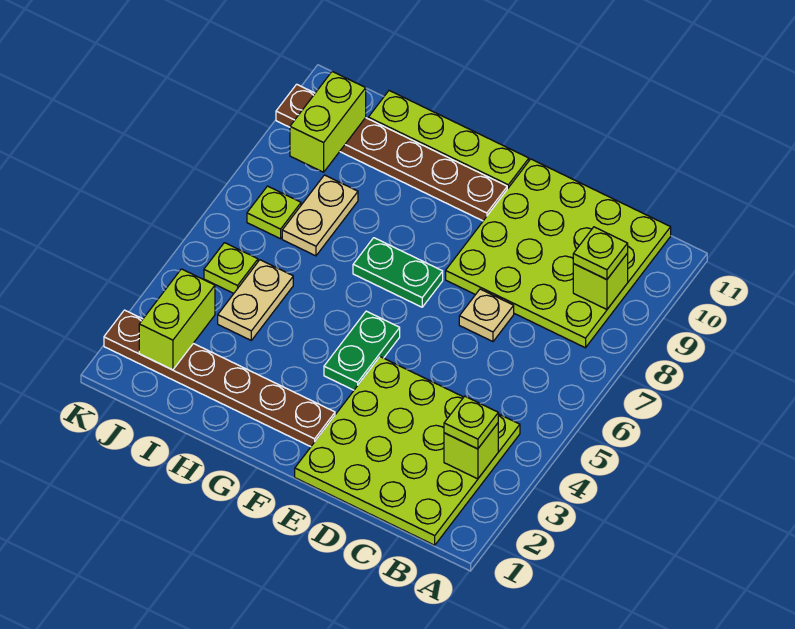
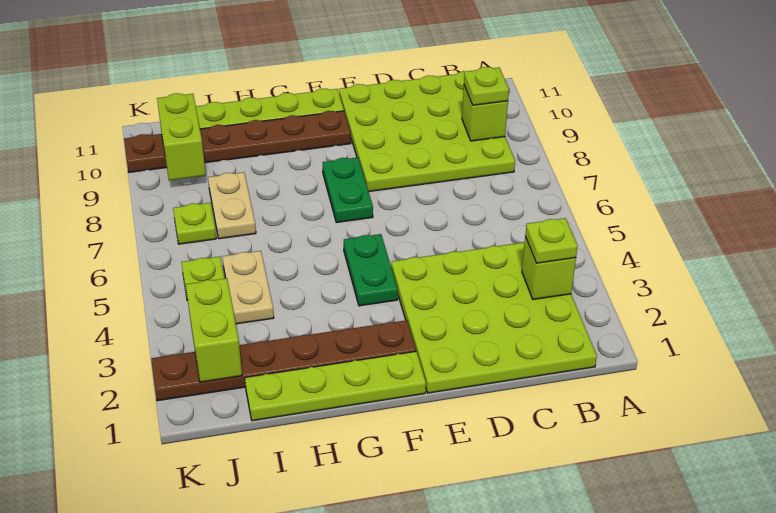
tan plate D7 level 1 -> none
none -> lime plate F1:I1 level 1
green plate F7:G7 level 1 -> green plate F7:F8 level 1

